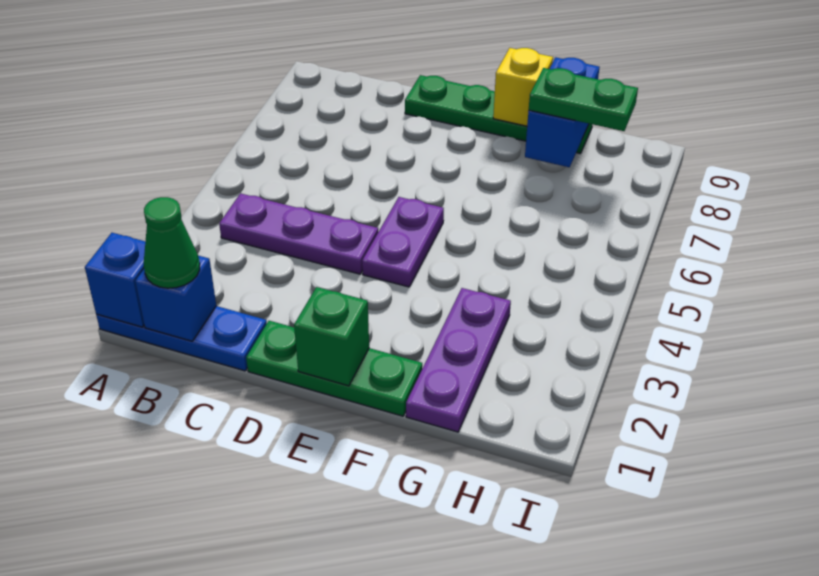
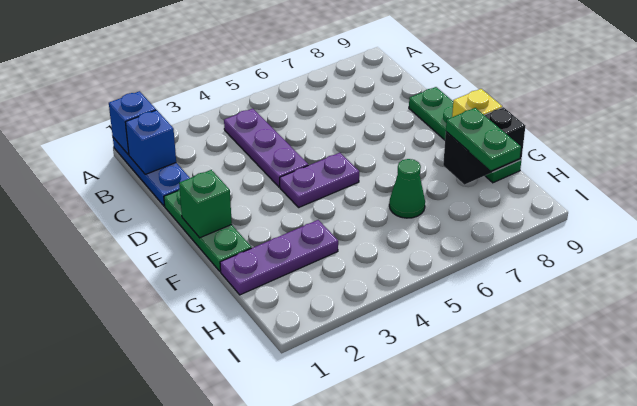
green cone B1 level 3 -> green cone G6 level 1
blue brick G8:G9 level 2 -> black brick G8:G9 level 2

